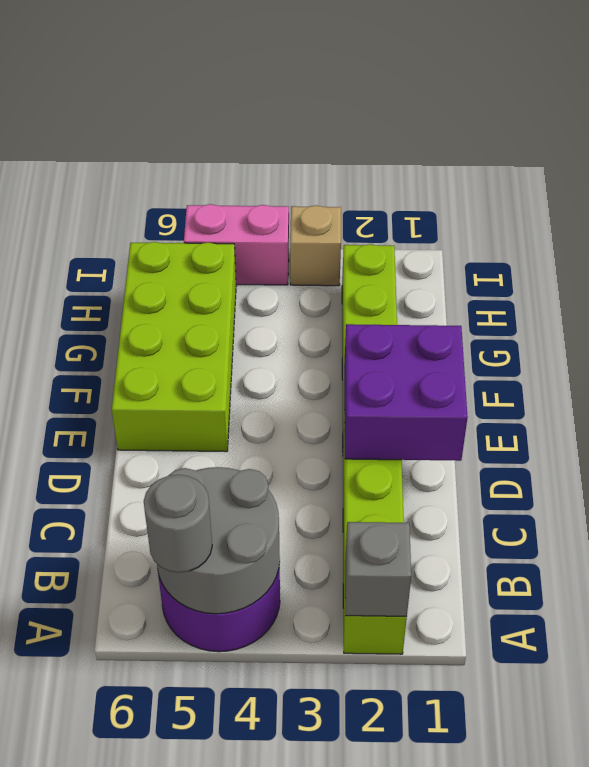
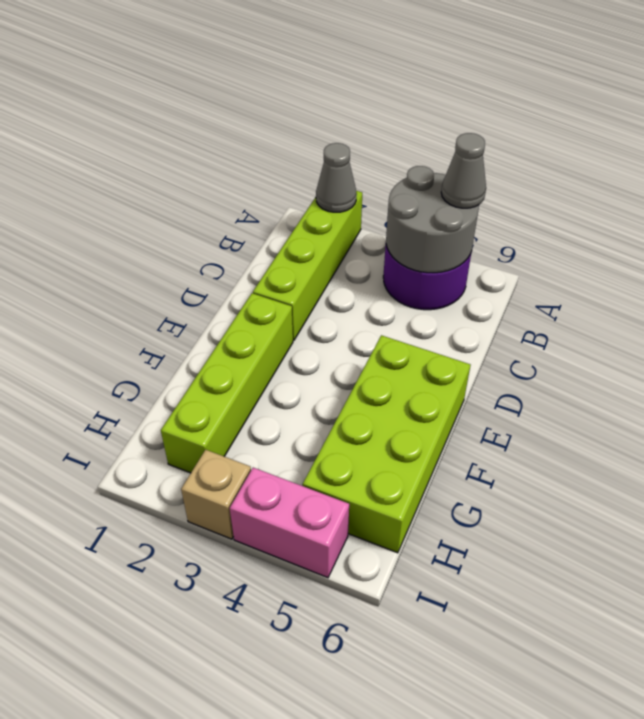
grey brick A2 level 2 -> grey cone A2 level 2
grey round brick A5 level 3 -> grey cone A5 level 3
purple brick D1:E2 level 2 -> none

